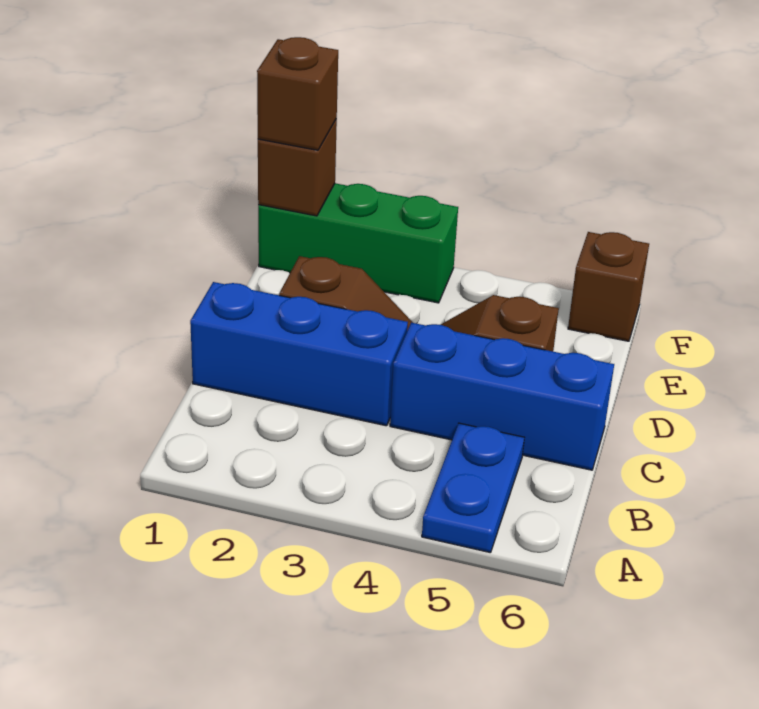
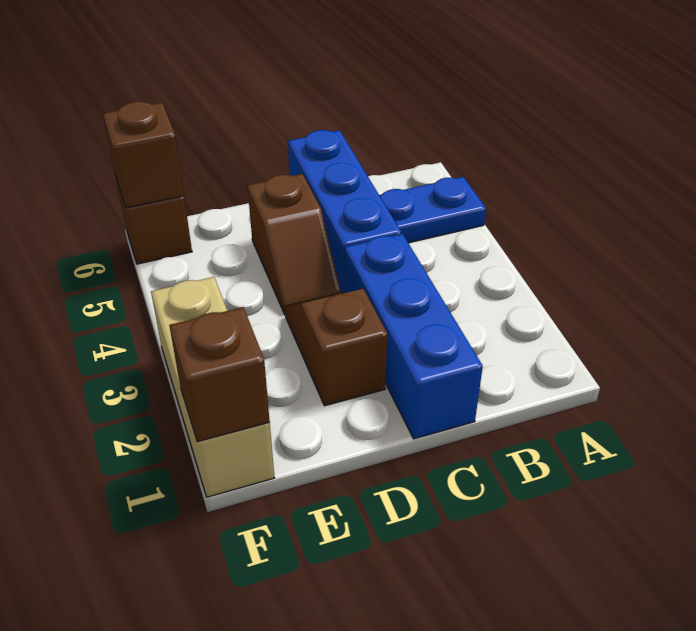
green brick F1:F3 level 1 -> tan brick F1:F3 level 1
brown brick F1 level 3 -> brown brick F6 level 2

